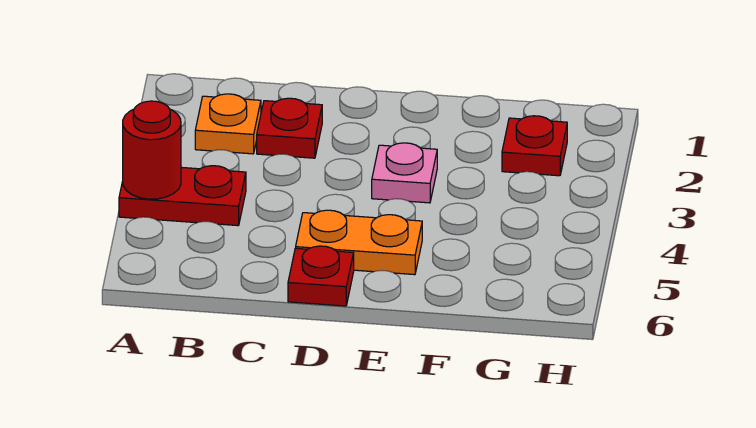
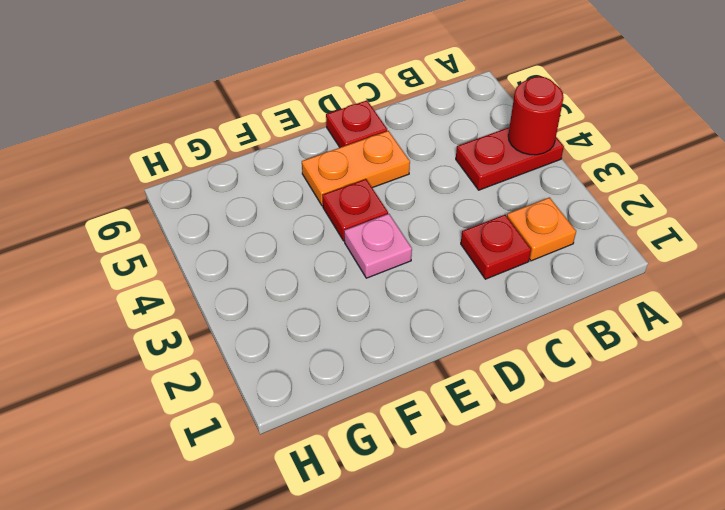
red plate G2 level 1 -> red plate E4 level 1

